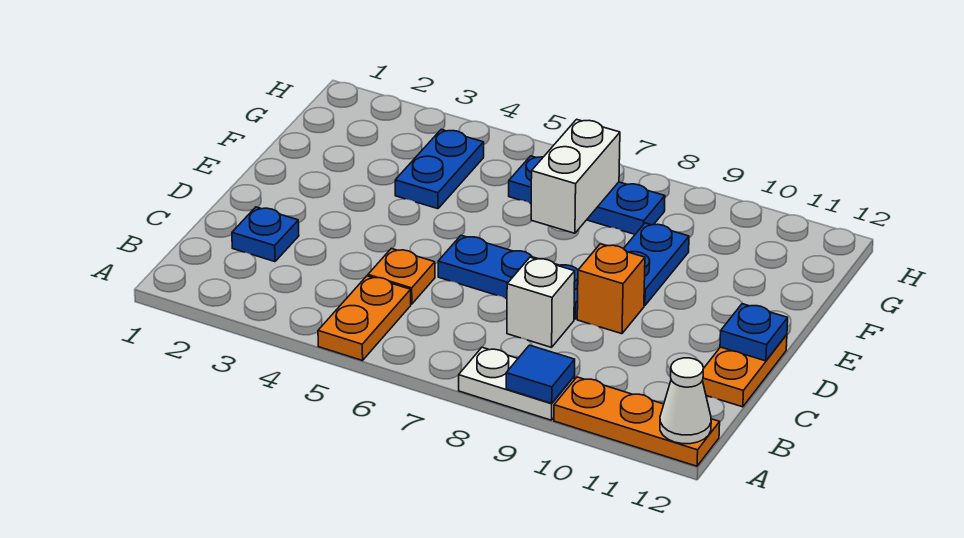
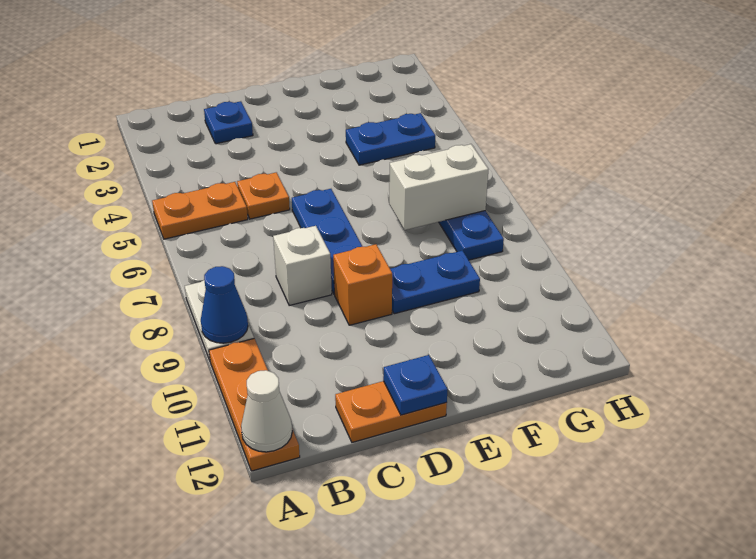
blue tile A9 level 2 -> blue cone A9 level 2

